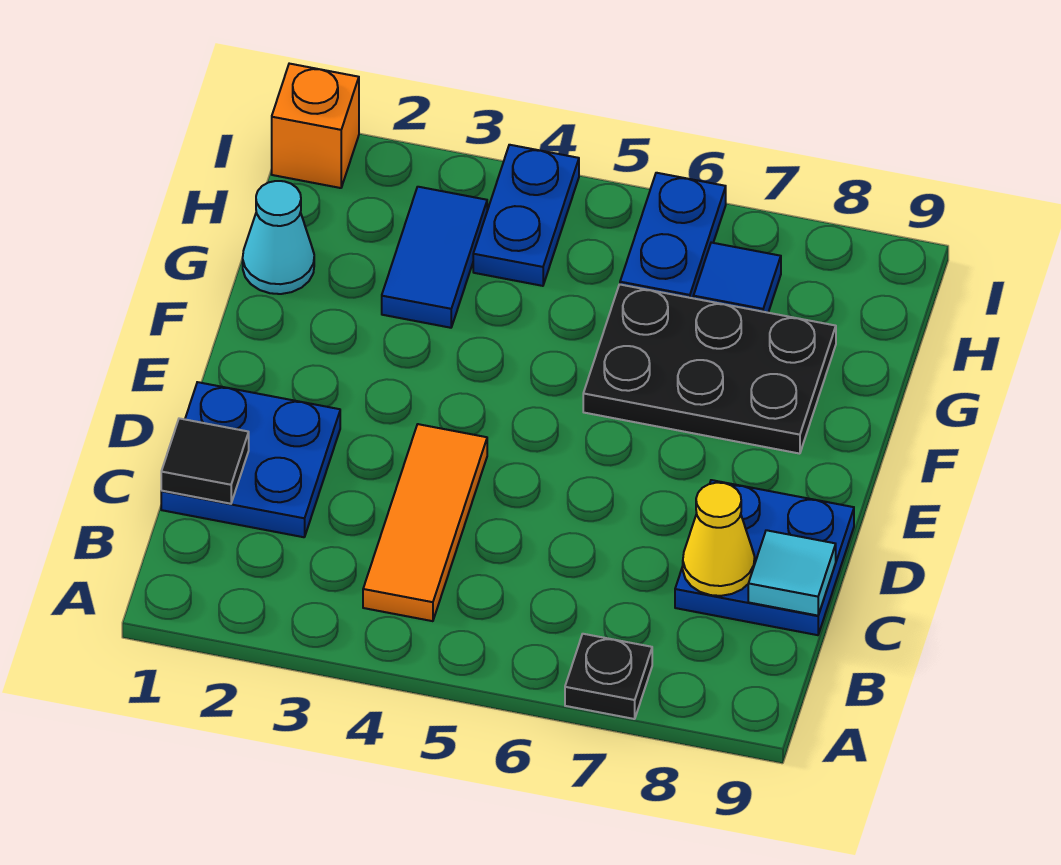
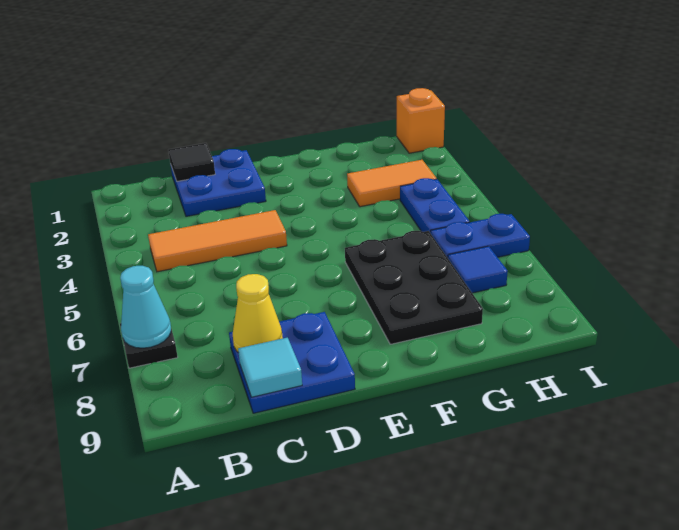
cyan cone G1 level 1 -> cyan cone A7 level 2
blue tile G3:H3 level 1 -> orange tile G3:H3 level 1
blue plate H4:I4 level 1 -> blue plate H4:H5 level 1

